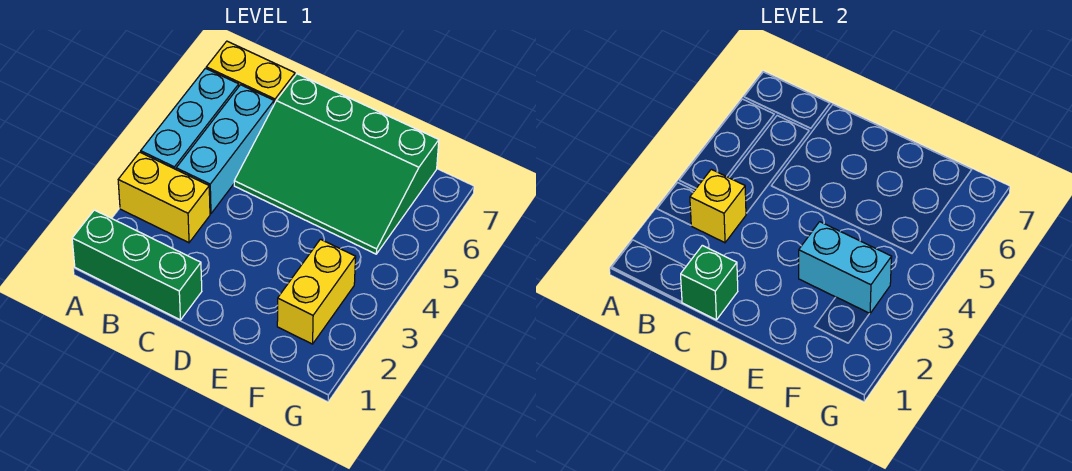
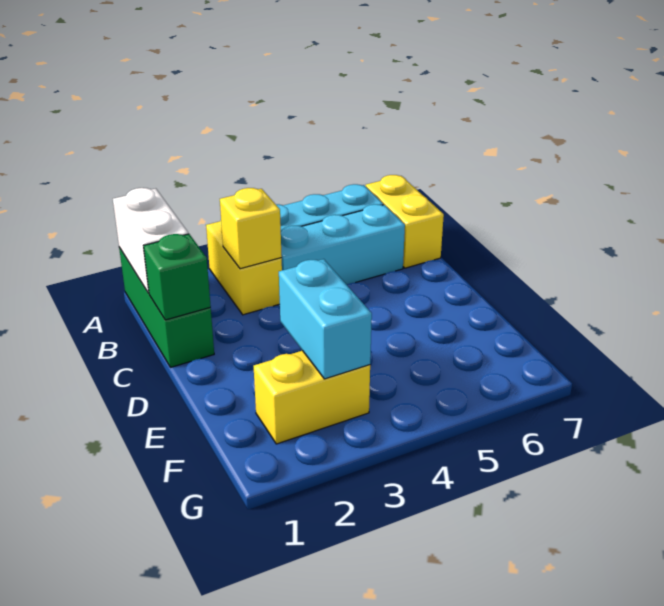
none -> white brick A1:B1 level 2
green slope C5:F7 level 1 top 7 -> none

